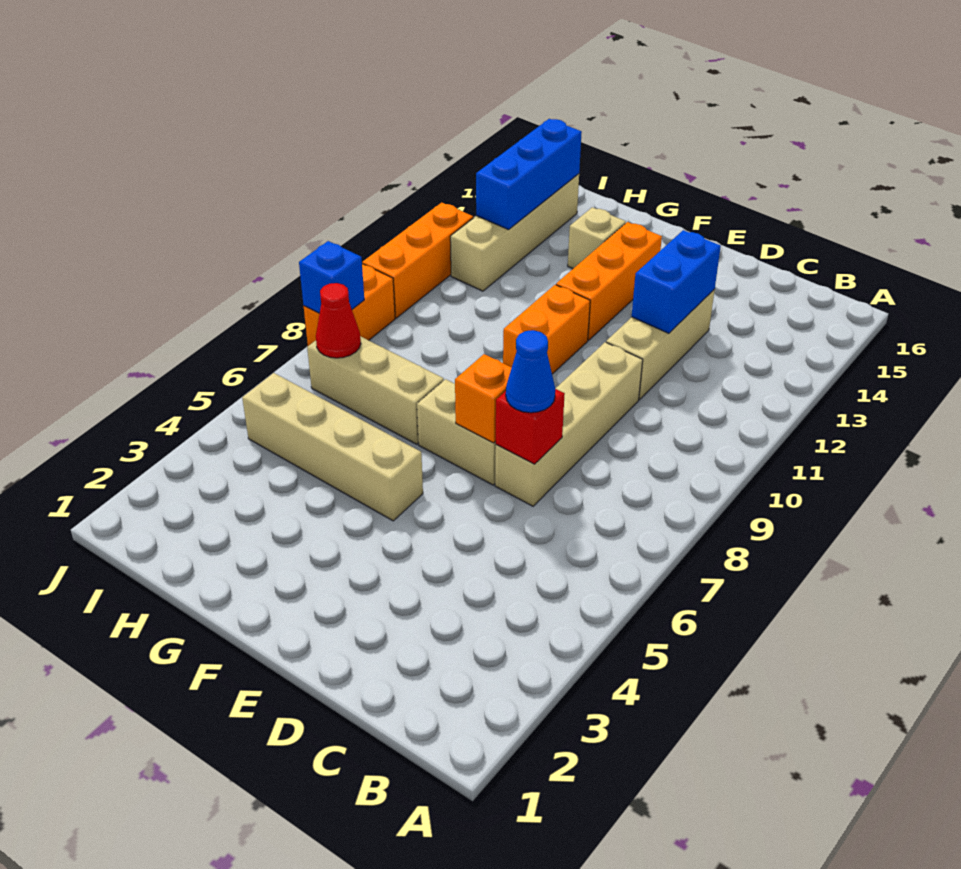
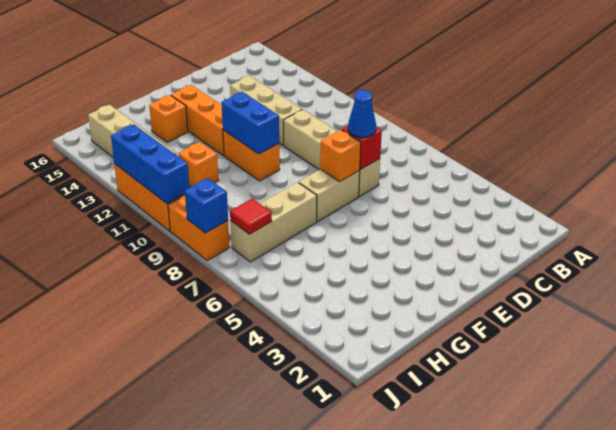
blue brick D12:D13 level 2 -> blue brick F10:F11 level 2
tan brick F5:I5 level 1 -> none
tan brick G14 level 1 -> orange brick G14 level 1
none -> orange brick H11 level 1
red cone I7 level 2 -> red tile I7 level 2
blue brick I13:I15 level 2 -> blue brick J10:J12 level 2

